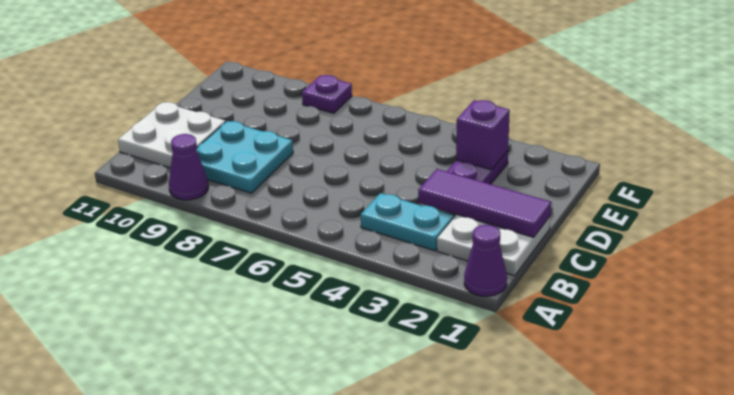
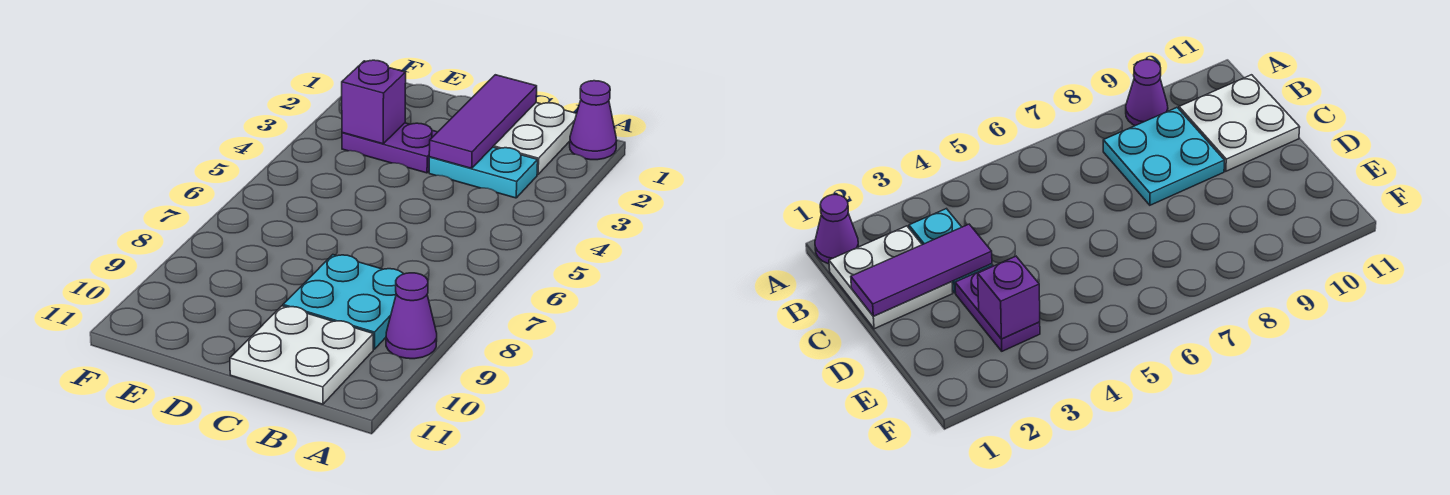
cyan plate B3:B4 level 1 -> cyan plate B3:C3 level 1
purple plate F8 level 1 -> none

